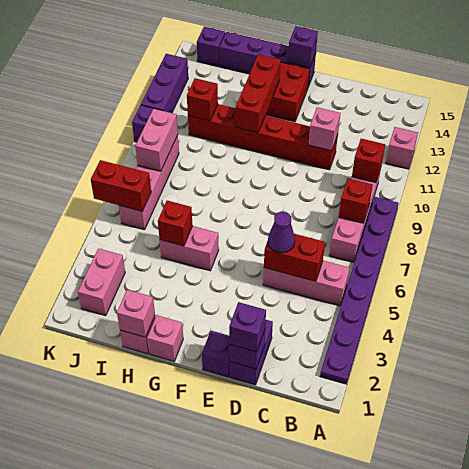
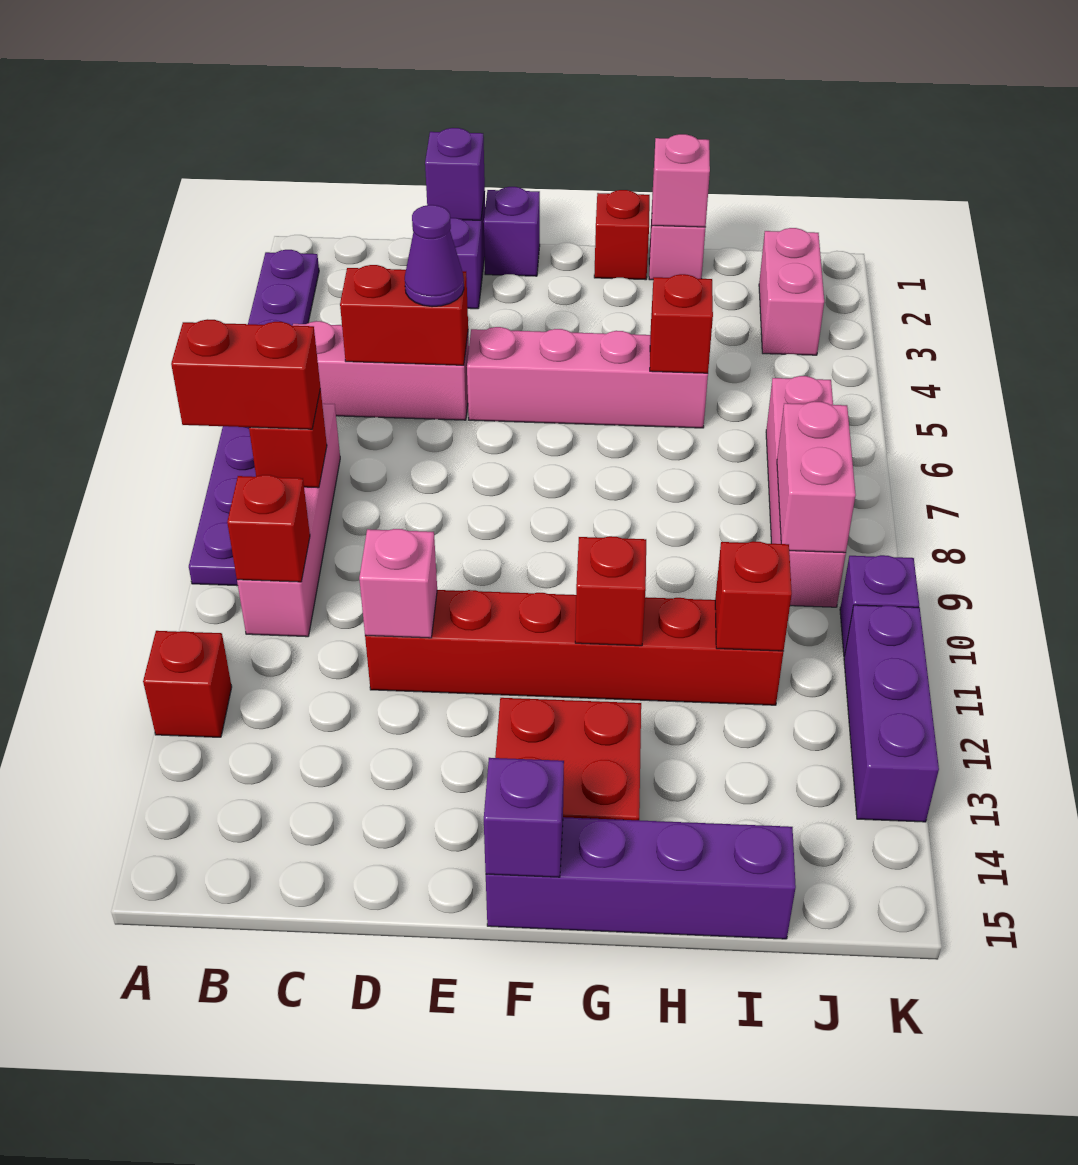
pink brick A12 level 1 -> red brick A12 level 1
purple brick D1 level 3 -> none
pink brick G1 level 1 -> red brick G1 level 1
pink brick G5:H5 level 1 -> pink brick E5:H5 level 1
red brick G11:G13 level 2 -> red brick G11 level 2
red brick J6:K6 level 2 -> red brick A8:B8 level 3
purple brick J15 level 1 -> none

